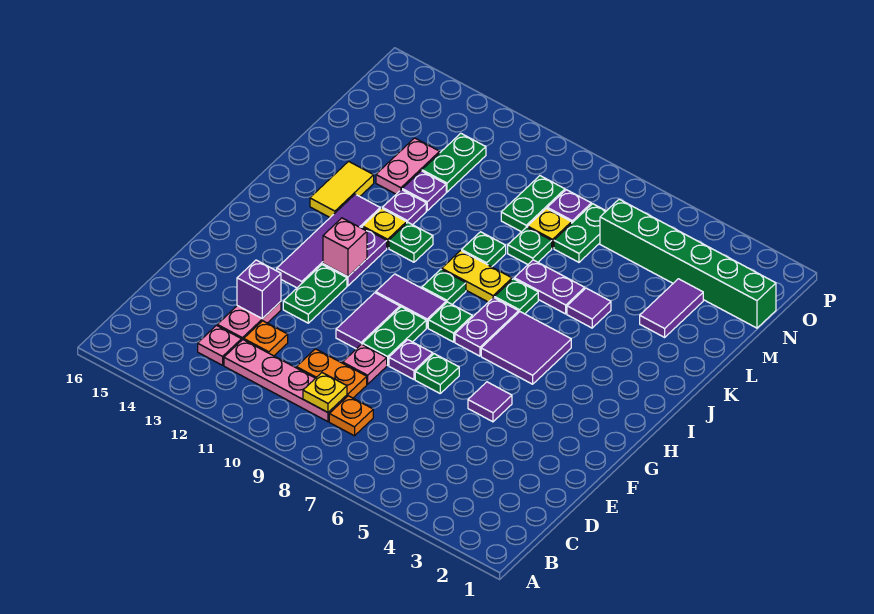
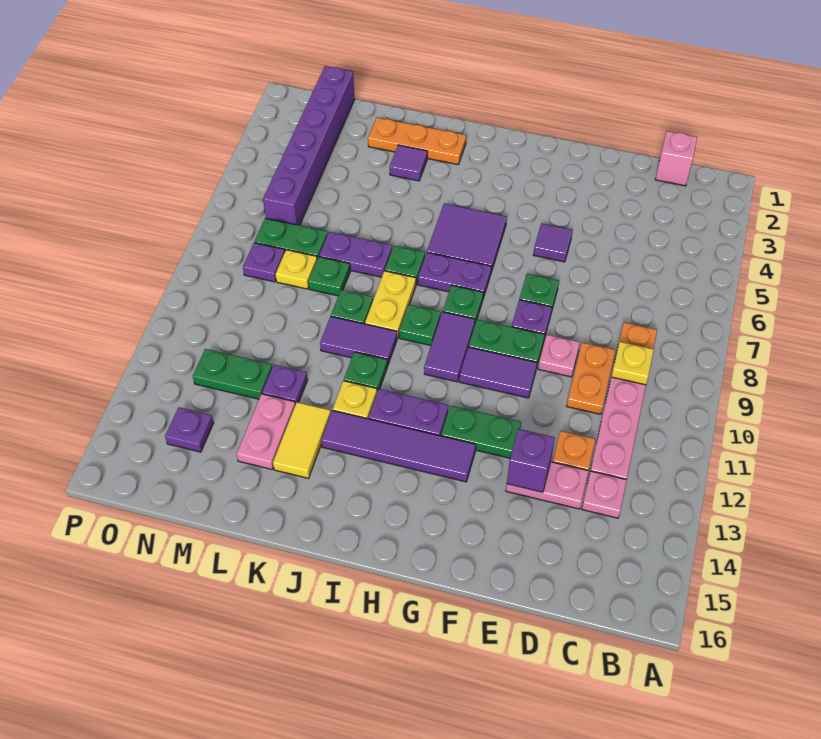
pink brick H12 level 2 -> pink brick C1 level 1
none -> orange plate J2:L2 level 1
yellow tile J14:K14 level 1 -> yellow tile K13:K14 level 1
purple tile K5 level 1 -> purple tile K3 level 1
purple plate K6:K7 level 1 -> purple plate K7:L7 level 1
purple plate K12 level 1 -> purple plate N14 level 1
purple tile L3:M3 level 1 -> purple tile J10:K10 level 1
pink plate L13:M13 level 1 -> pink plate L13:L14 level 1
green plate M9:N9 level 1 -> none
green brick N1:N6 level 1 -> purple brick N1:N6 level 1

